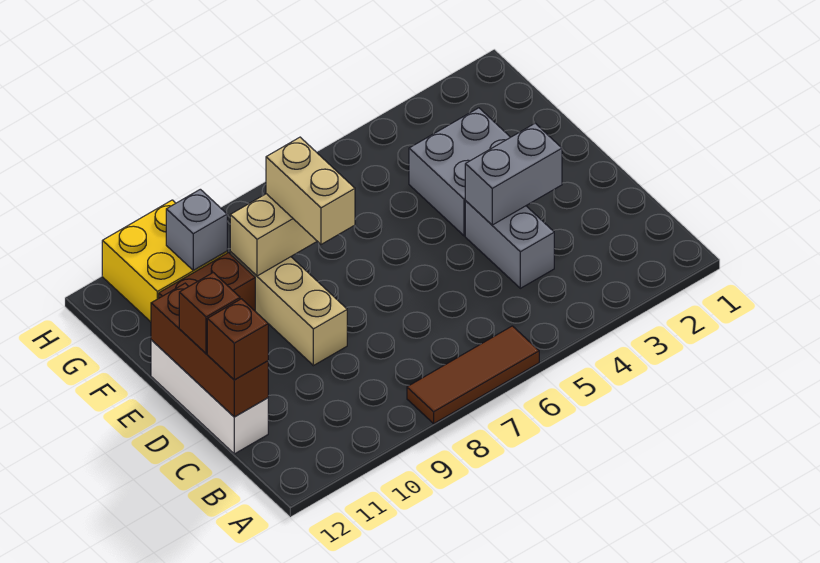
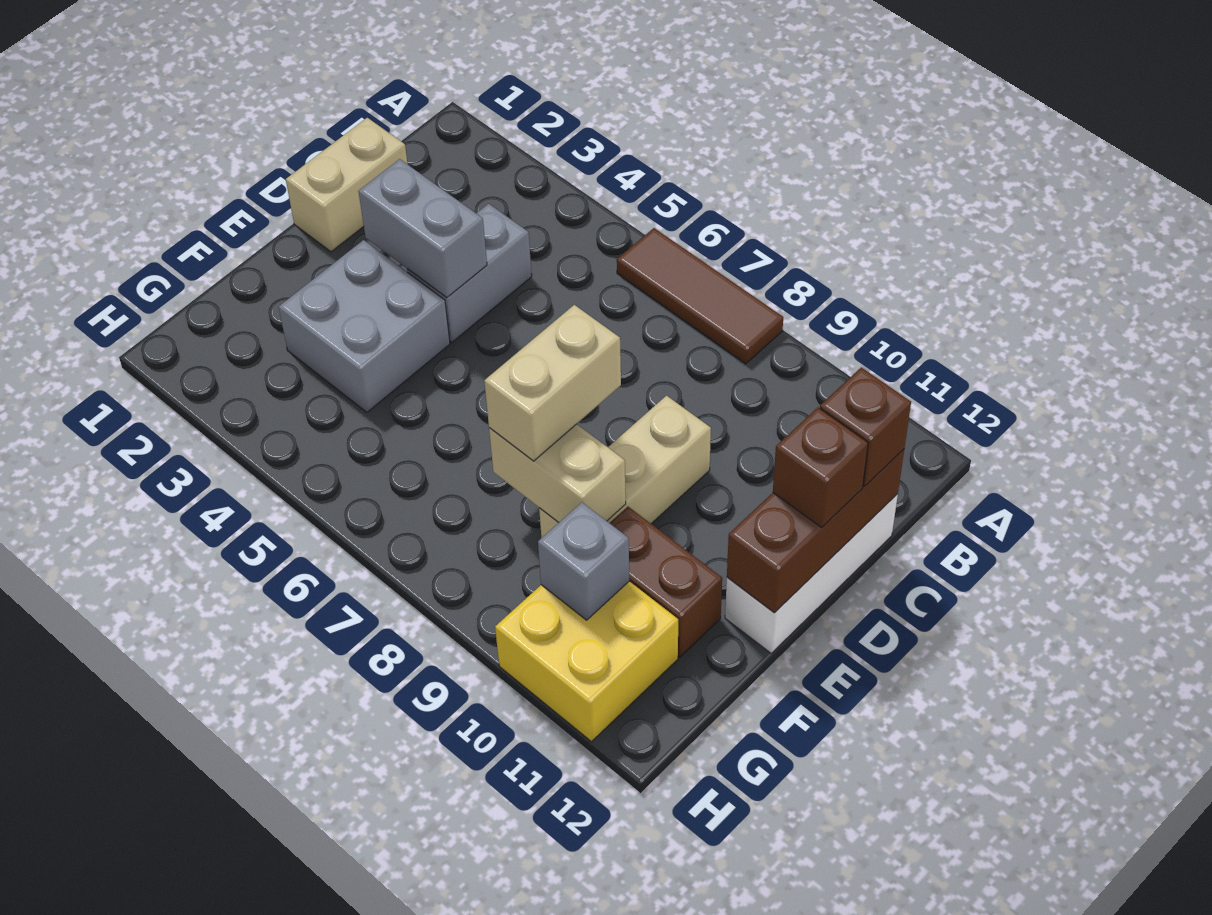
none -> tan brick C1:D1 level 1

